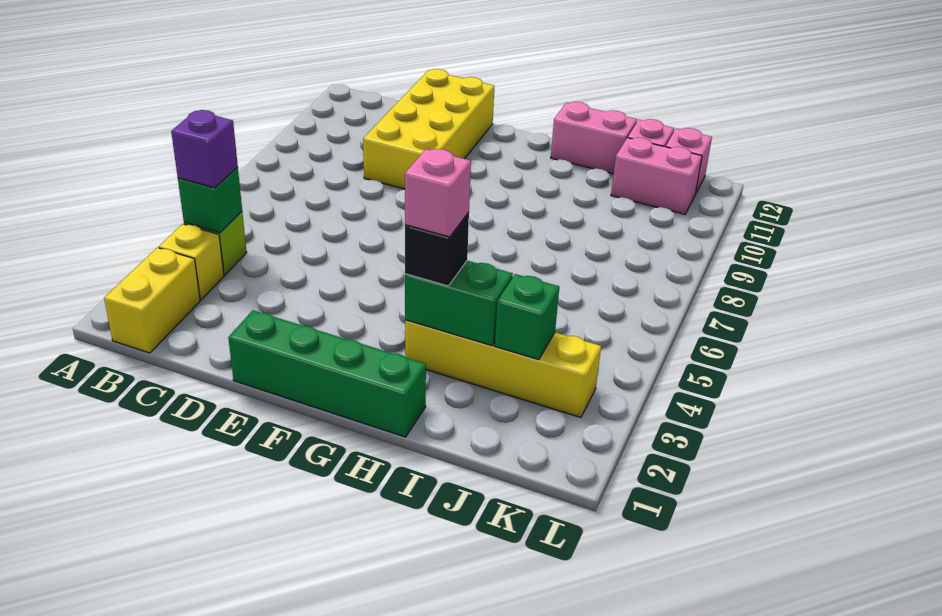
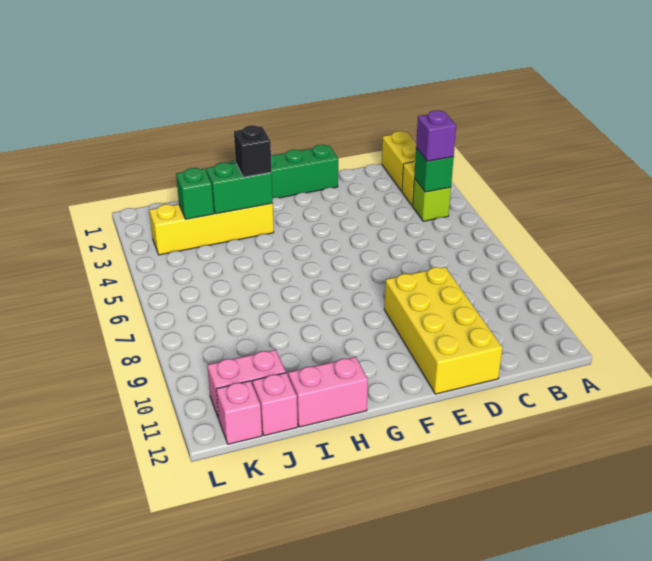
pink brick H3 level 4 -> none

